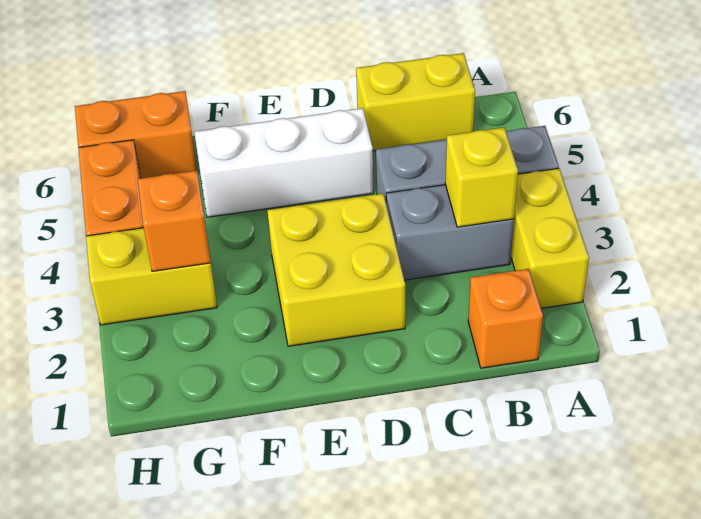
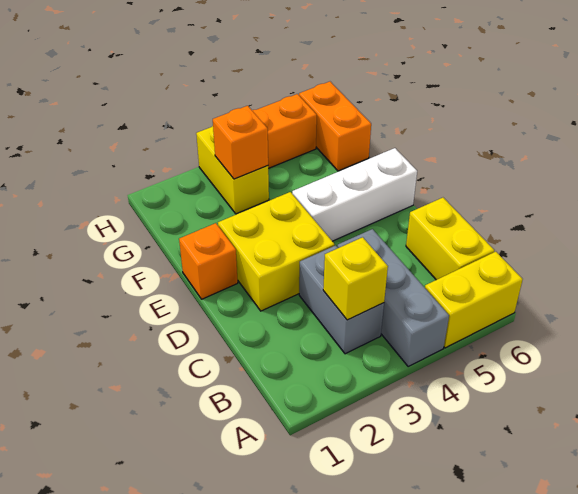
yellow brick A2:A3 level 1 -> yellow brick A5:A6 level 1
orange brick B1 level 1 -> orange brick E1 level 1
white brick D5:F5 level 1 -> white brick E4:E6 level 1

